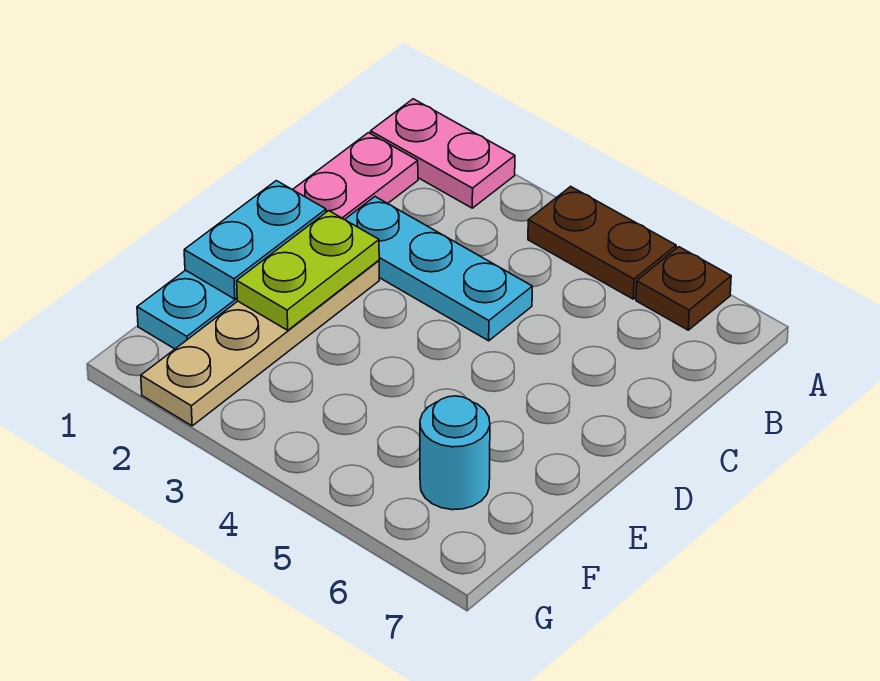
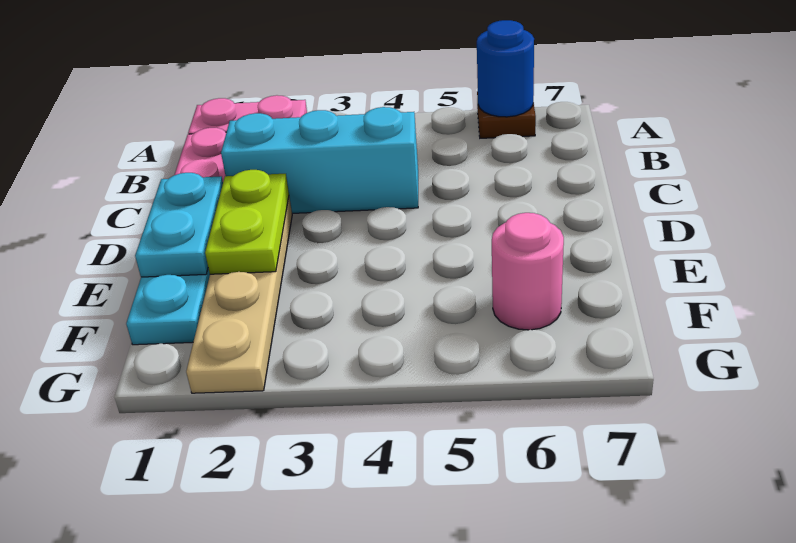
brown plate A4:A5 level 1 -> none
none -> blue round brick A6 level 2
cyan plate C2:C4 level 1 -> cyan brick C2:C4 level 1
cyan round brick F6 level 1 -> pink round brick F6 level 1

